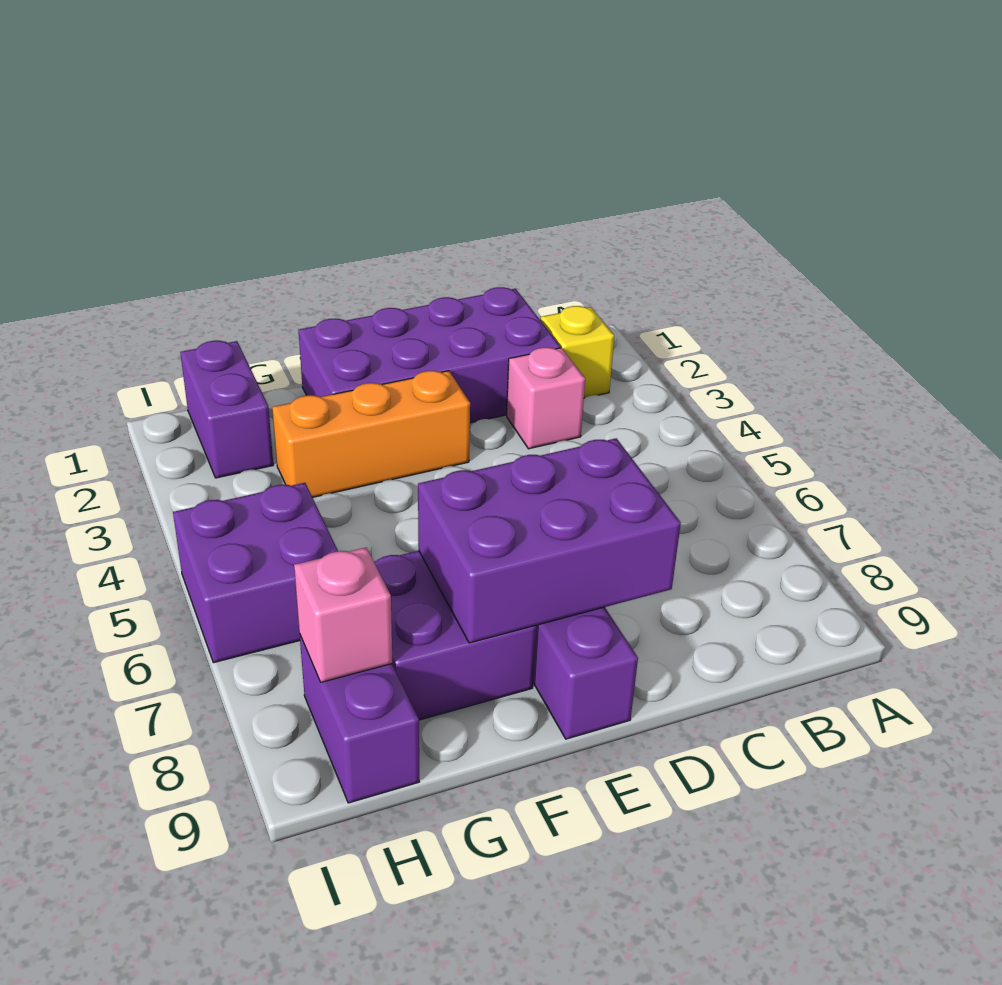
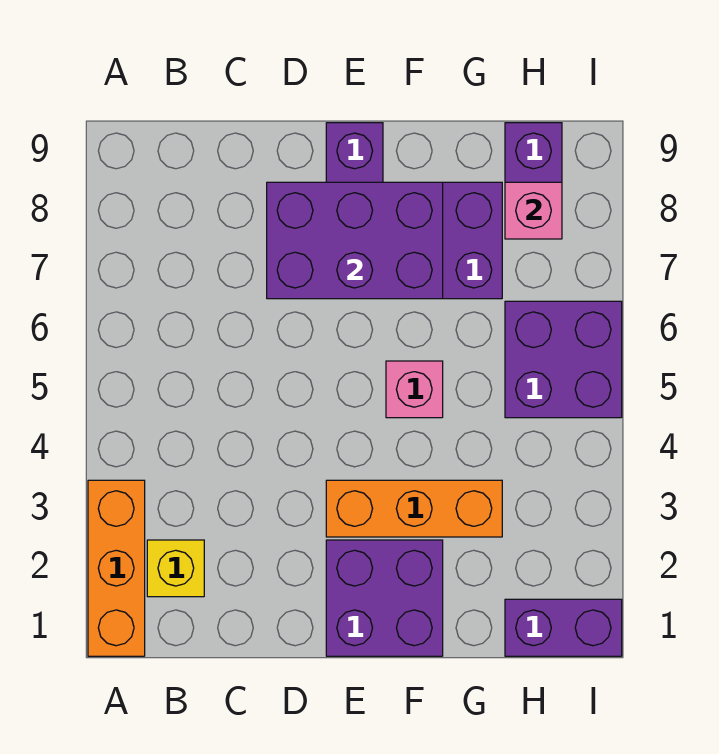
none -> orange brick A1:A3 level 1
purple brick C1:F2 level 1 -> purple brick E1:F2 level 1
pink brick C3 level 1 -> pink brick F5 level 1
purple brick H1:H2 level 1 -> purple brick H1:I1 level 1

